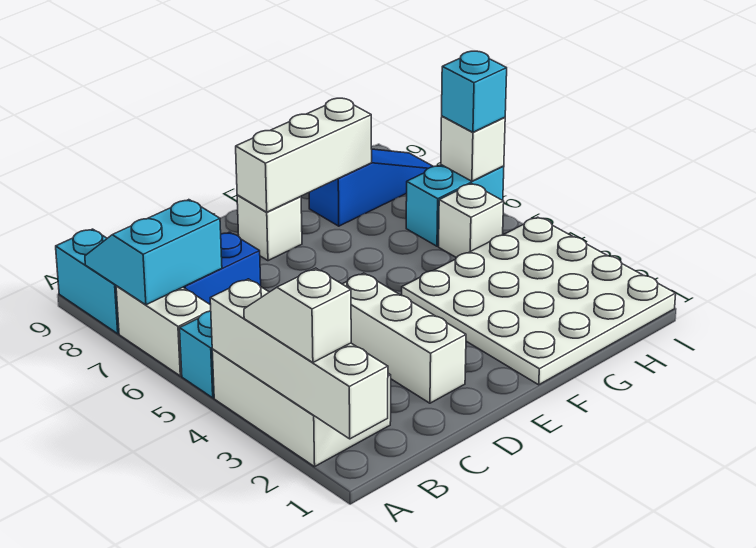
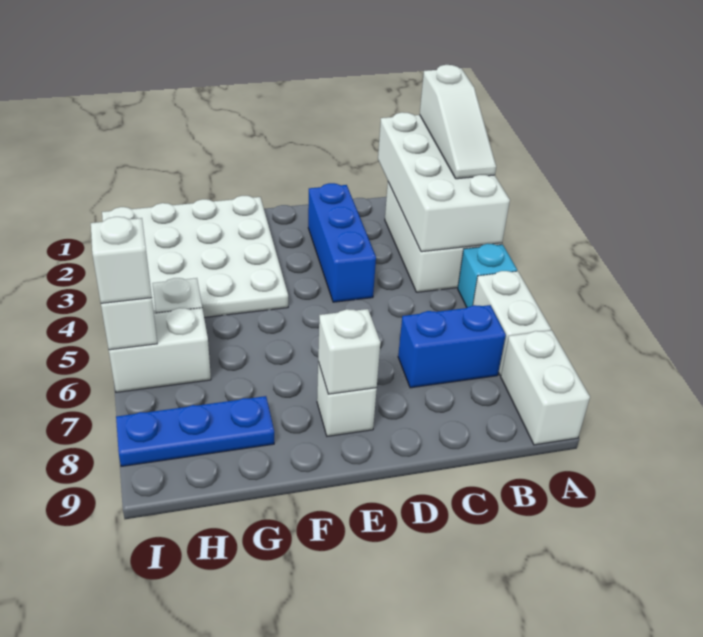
white brick A1:A4 level 2 -> white brick A1:B4 level 2
white slope A2:A3 level 3 top 2 -> white slope A1:A3 level 3 top 1
cyan slope A7:B8 level 2 top 7 -> none
cyan brick A8:A9 level 1 -> white brick A8:A9 level 1
white brick D2:D4 level 1 -> blue brick D2:D4 level 1
white brick E8:G8 level 2 -> white brick E8 level 2
blue slope G8:I8 level 1 top G -> blue plate G8:I8 level 1
cyan brick H6:I6 level 1 -> white brick H6:I6 level 1
cyan brick I6 level 3 -> white brick I6 level 3

